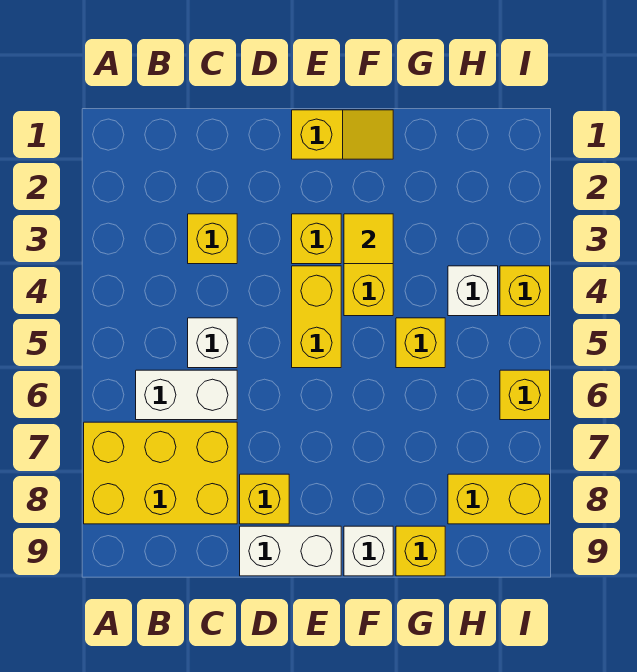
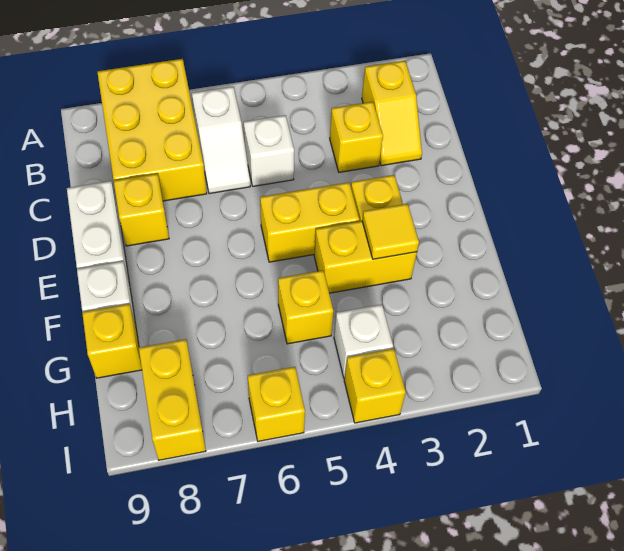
white brick B6:C6 level 1 -> white slope B6:C6 level 1 top B
yellow slope E1:F1 level 1 top E -> yellow slope B2:C2 level 1 top B

